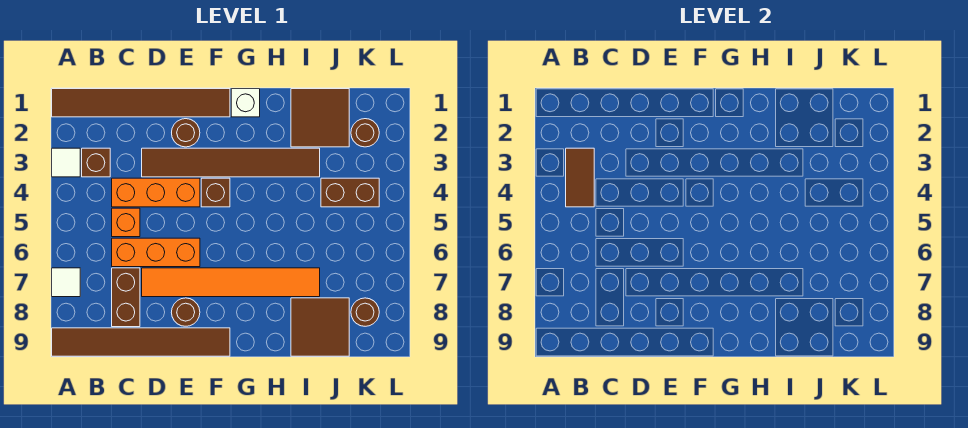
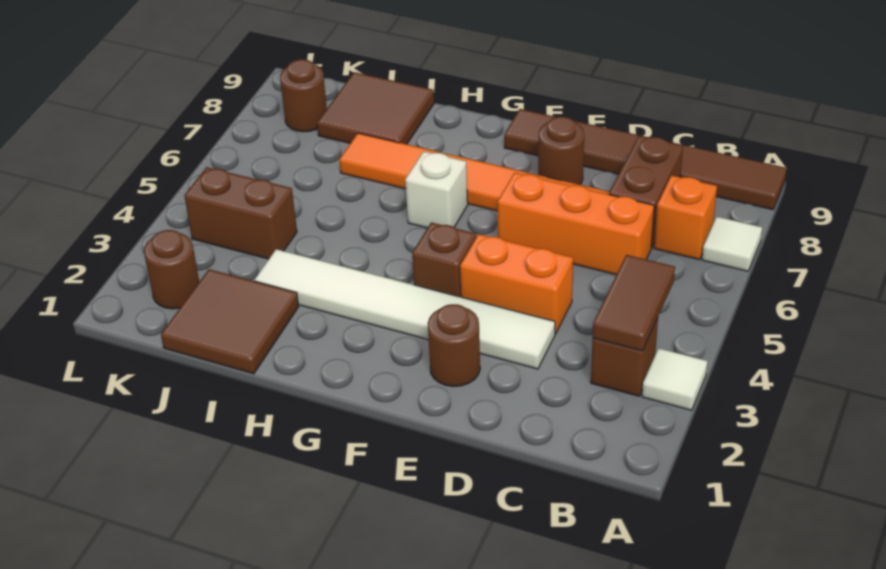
brown tile A1:F1 level 1 -> none
orange brick C4:E4 level 1 -> orange brick D4:E4 level 1
orange brick C5 level 1 -> orange brick B7 level 1
brown tile D3:I3 level 1 -> white tile D3:I3 level 1
white brick G1 level 1 -> white brick G6 level 1

